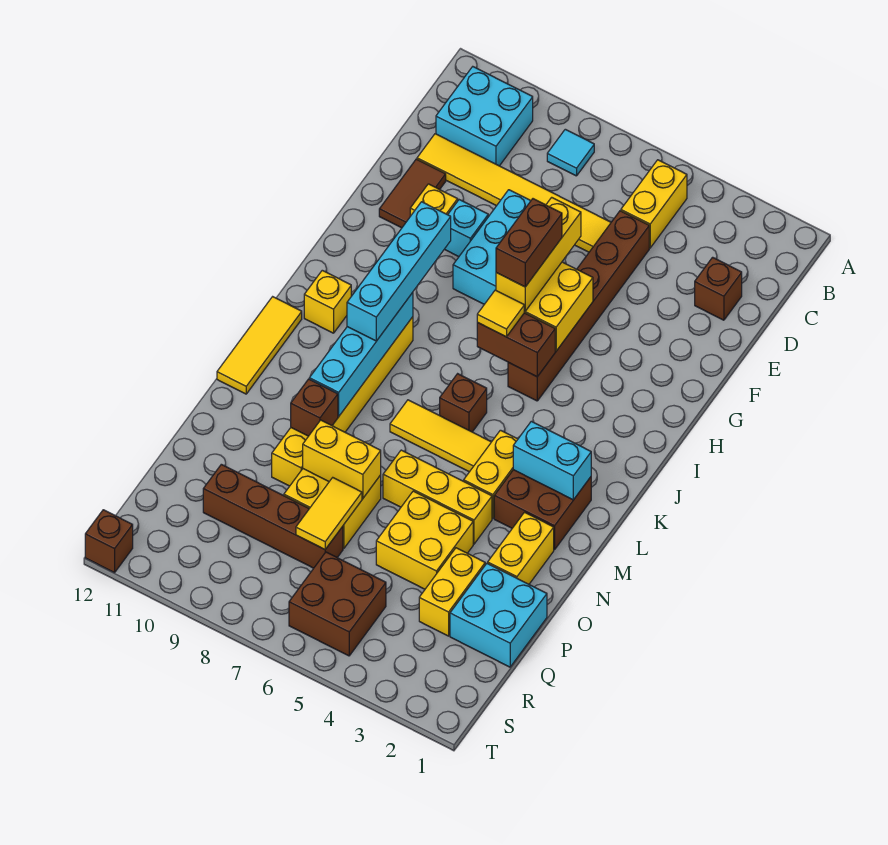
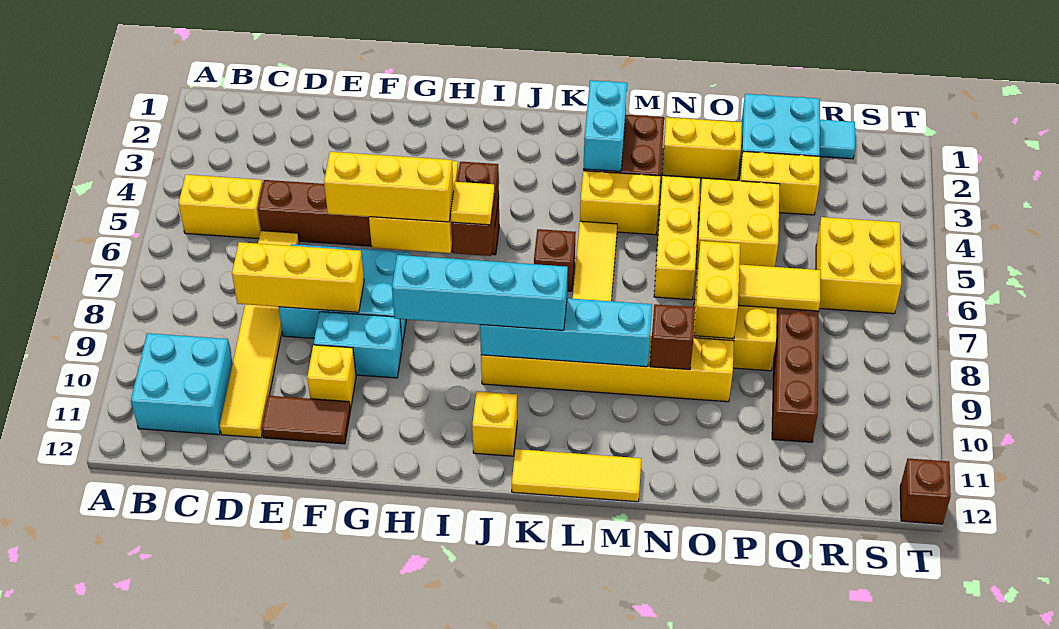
cyan tile B8 level 1 -> cyan tile R1 level 1
brown brick D2 level 1 -> none
none -> yellow brick D8:F8 level 2
cyan brick F9 level 1 -> cyan brick F9:G9 level 1
brown brick G6:H6 level 4 -> none
brown brick R5:S6 level 1 -> yellow brick R5:S6 level 1

